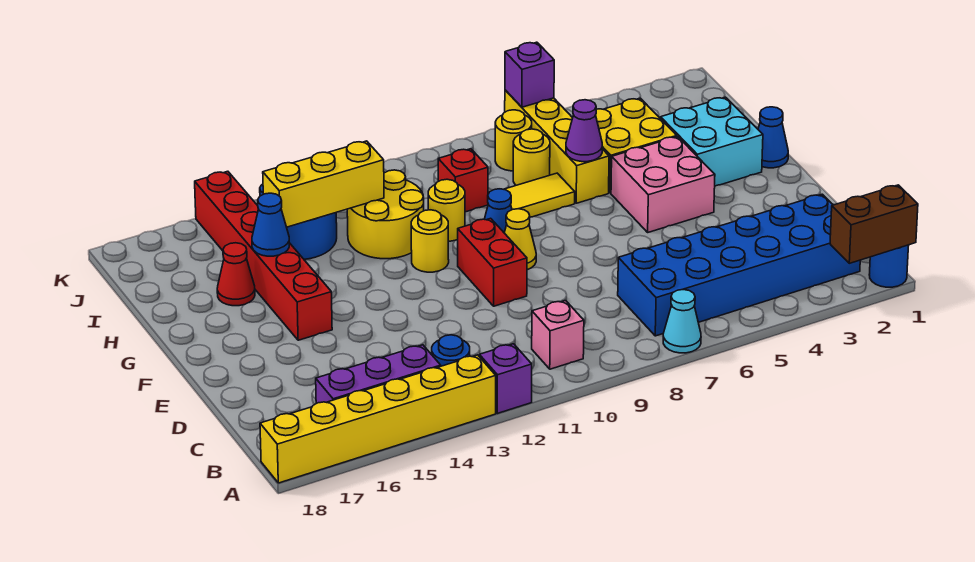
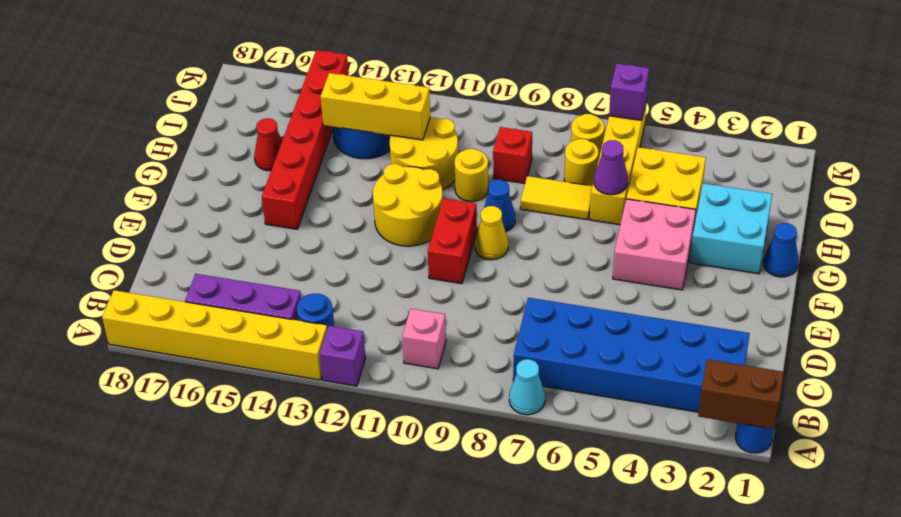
yellow round brick G11 level 1 -> yellow round brick F11:G12 level 1
blue cone H15 level 2 -> none

